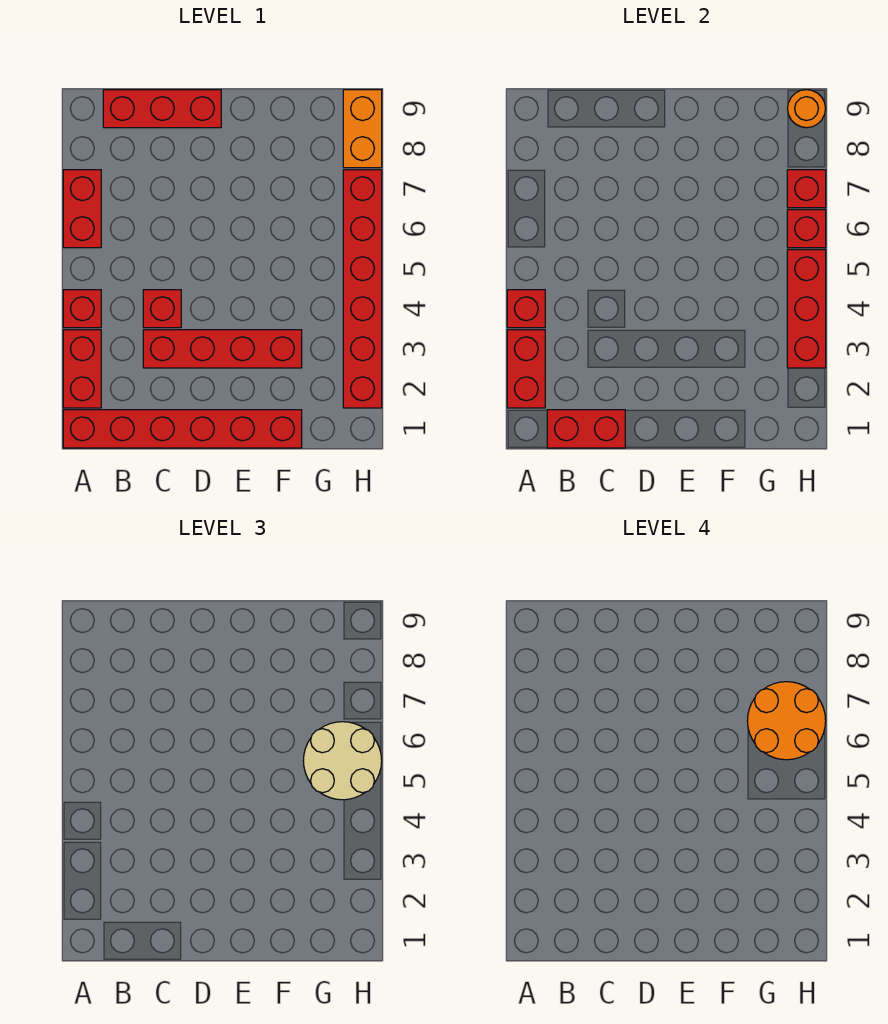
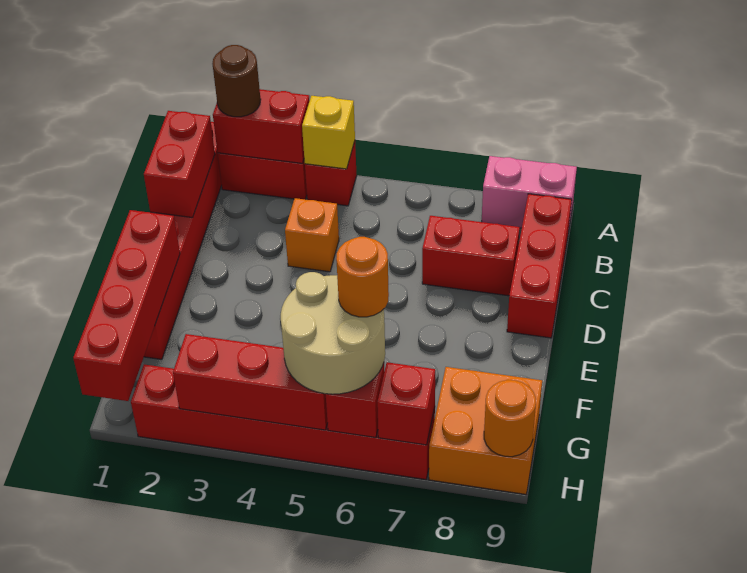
none -> brown round brick A2 level 3
red brick A4 level 2 -> yellow brick A4 level 2
red brick A6:A7 level 1 -> red brick C7:C8 level 1
none -> pink brick A8:A9 level 1
red brick C3:F3 level 1 -> red brick E1:H1 level 2
red brick C4 level 1 -> orange brick C4 level 1
orange round brick G6:H7 level 4 -> orange round brick G6 level 4
orange brick H8:H9 level 1 -> orange brick G8:H9 level 1

